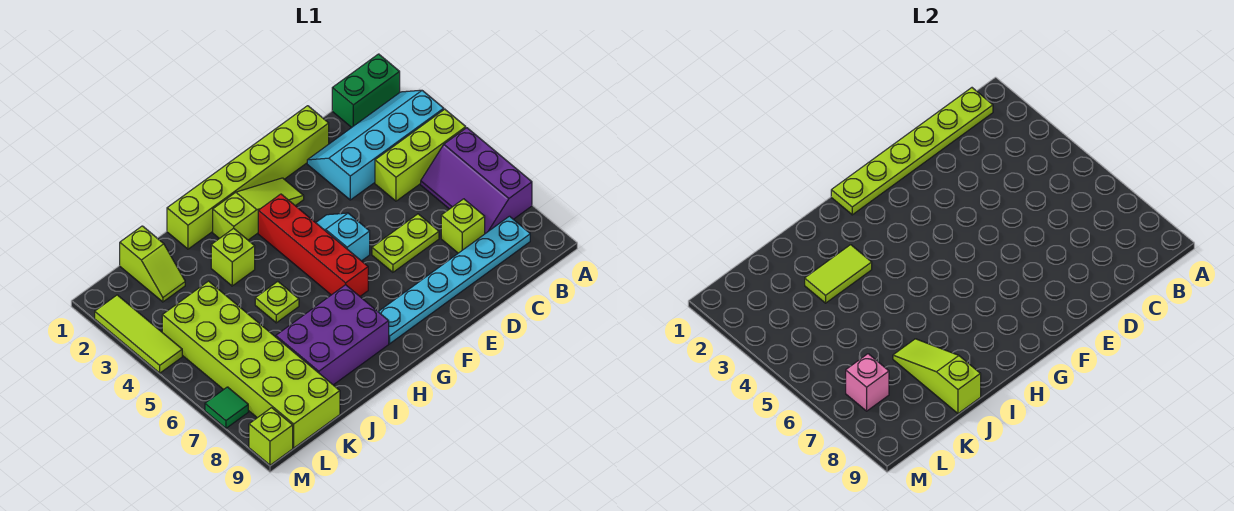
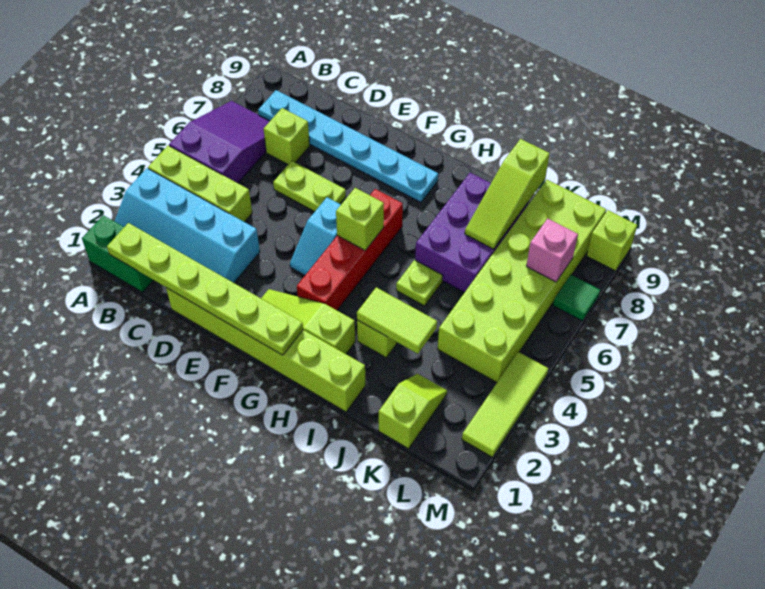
purple slope A5:B7 level 1 top A -> purple slope A5:B7 level 1 top 5
none -> lime brick G5 level 2
purple brick H7:J8 level 1 -> purple brick I6:J8 level 1

